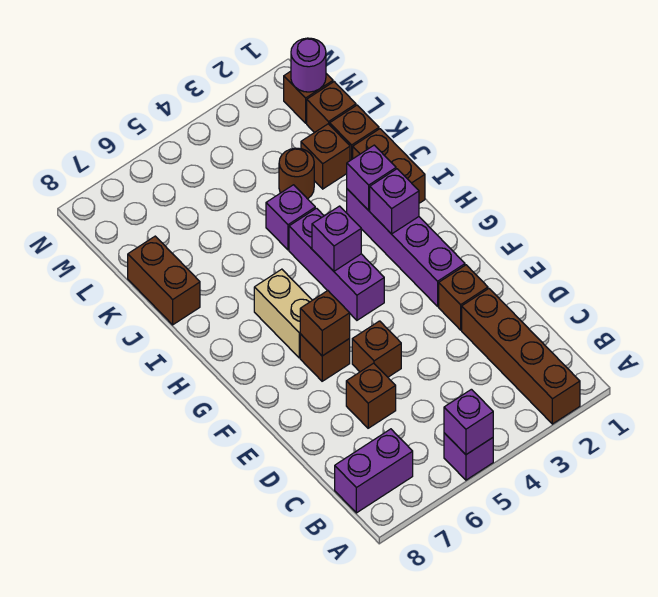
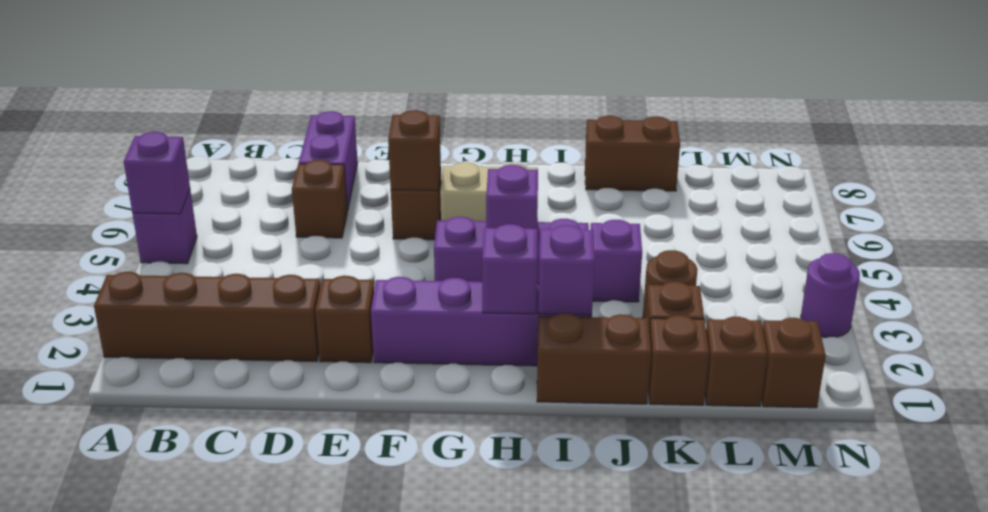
purple brick B7:B8 level 1 -> purple brick D7:D8 level 1
brown brick E5 level 1 -> none
purple round brick M1 level 2 -> purple round brick N3 level 1

